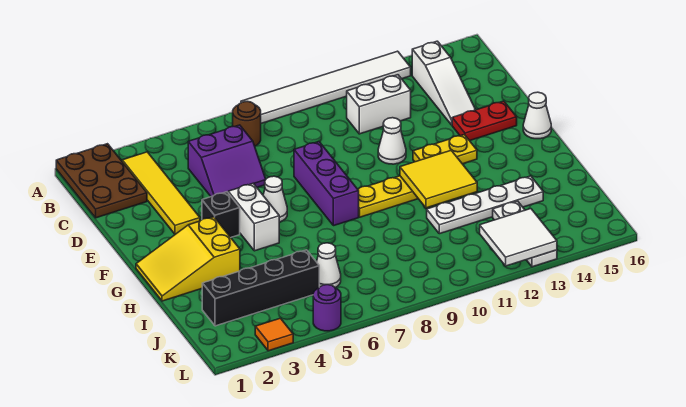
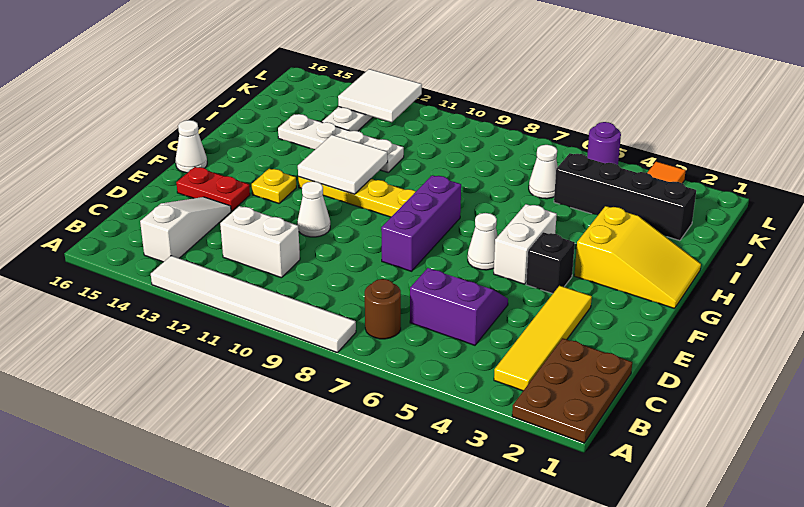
yellow plate F12:F13 level 1 -> yellow plate F13 level 1
yellow tile G11:H12 level 2 -> white tile G11:H12 level 2

